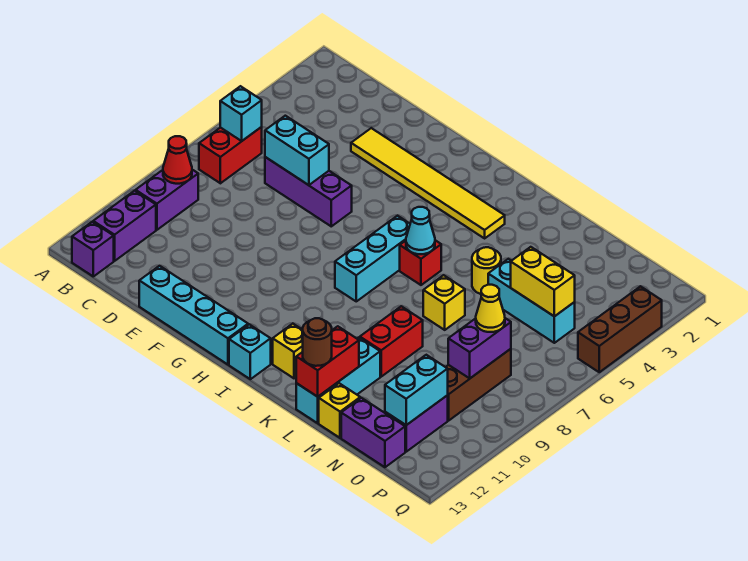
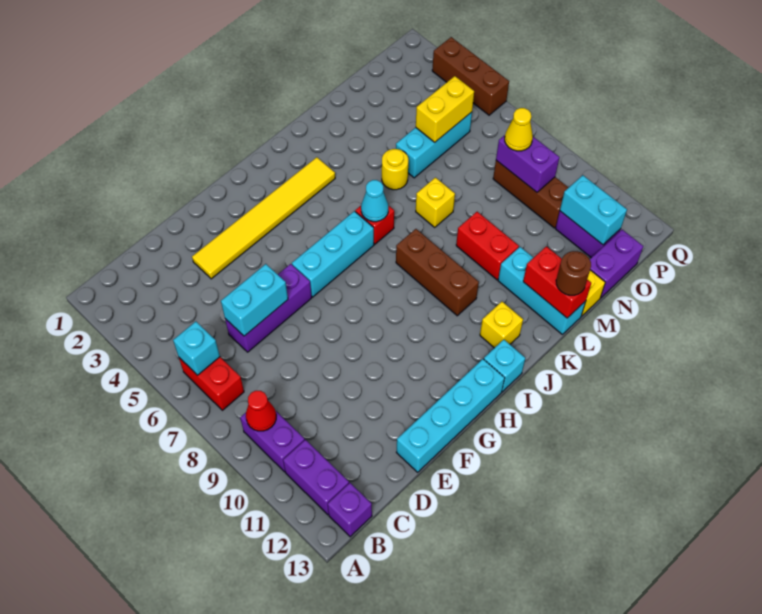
cyan brick I6:I8 level 1 -> cyan brick G6:I6 level 1
none -> brown brick J8:J10 level 1

